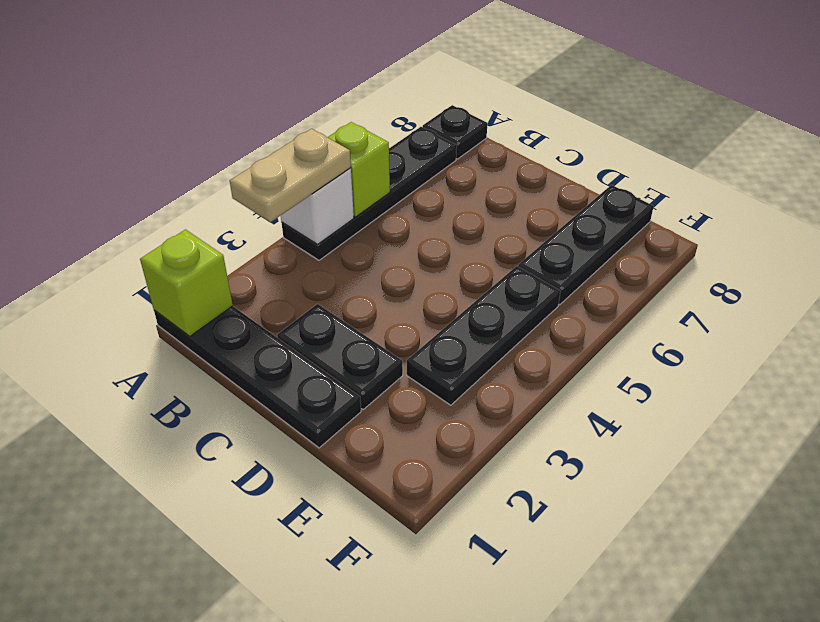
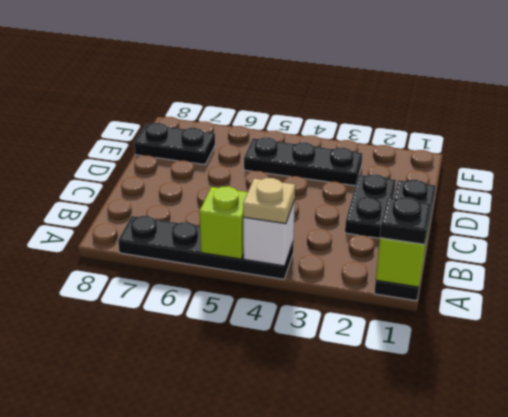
tan plate A3:A4 level 3 -> tan plate A4 level 3
black plate A8 level 1 -> black plate A1 level 3
black plate E6:E8 level 1 -> black plate E7:E8 level 1

